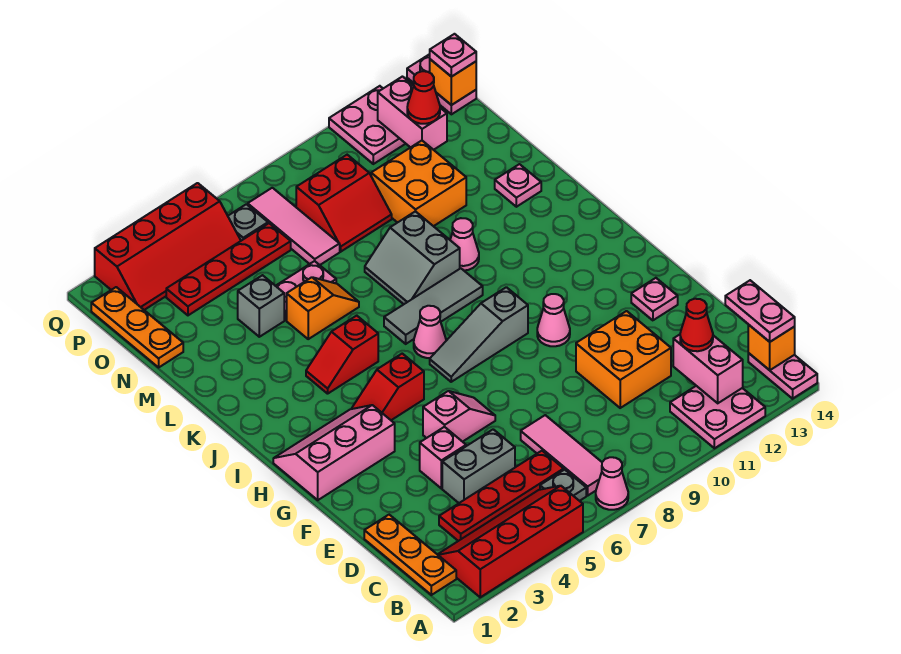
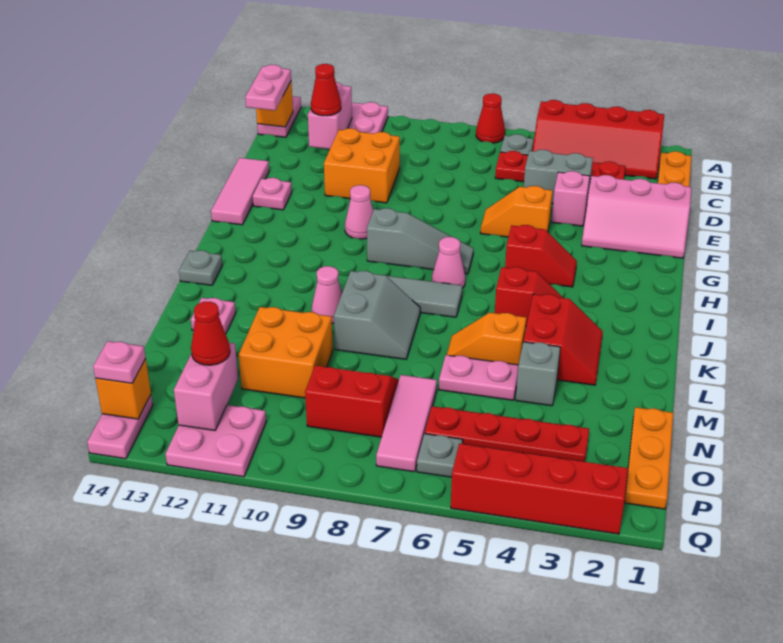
pink cone A7 level 1 -> red cone A7 level 1
pink tile B7:D7 level 1 -> pink tile E14:G14 level 1
pink slope F5:F6 level 1 top 5 -> orange slope F5:F6 level 1 top 5
pink slope G1:H3 level 1 top G -> pink slope E1:F3 level 1 top E
none -> grey plate J14 level 1
none -> red slope K3:L4 level 1 top 4

